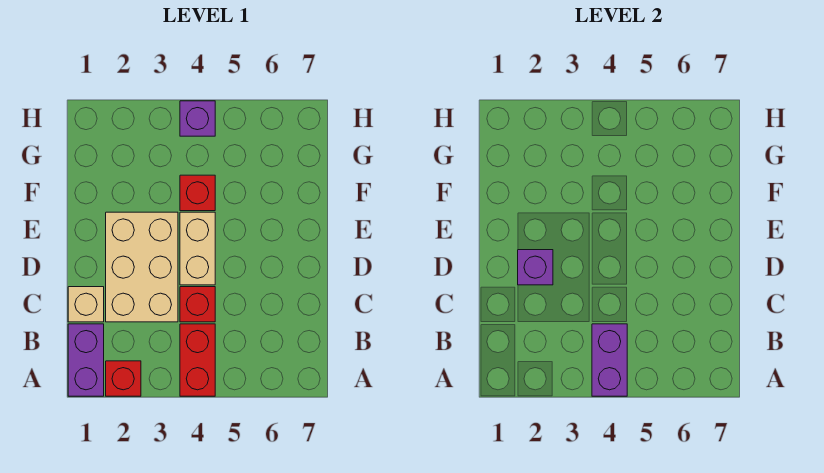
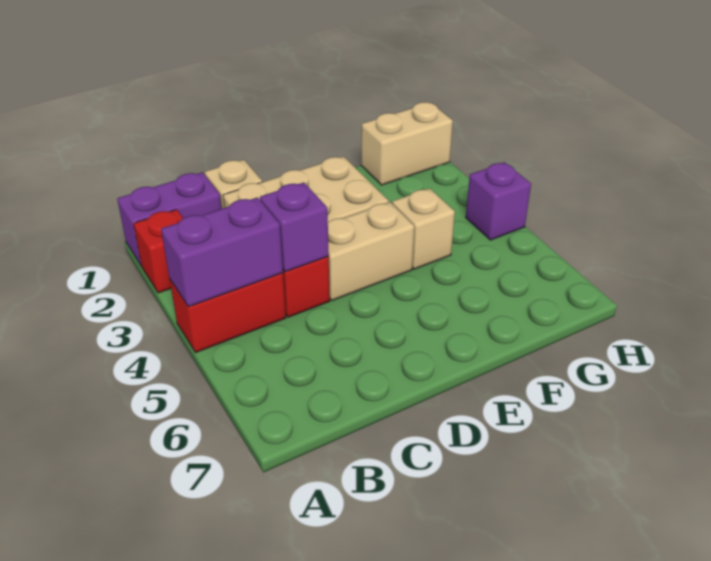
purple brick D2 level 2 -> purple brick C4 level 2
red brick F4 level 1 -> tan brick F4 level 1
none -> tan brick G1:H1 level 1

